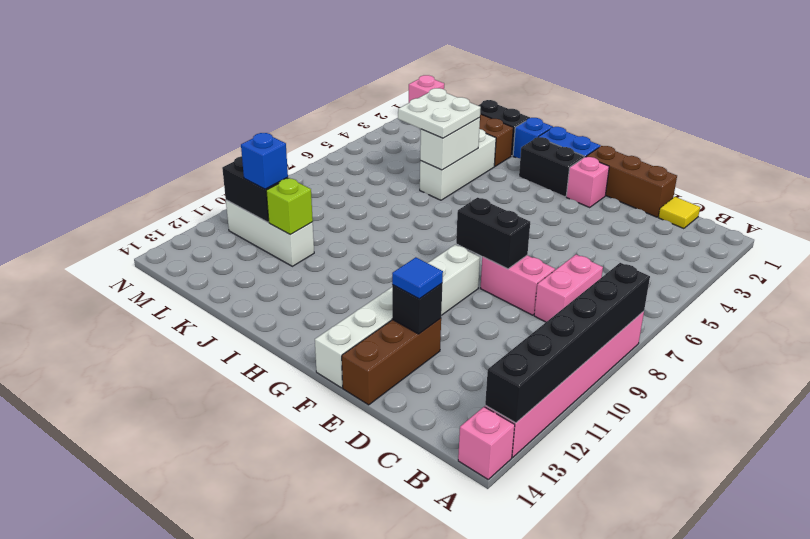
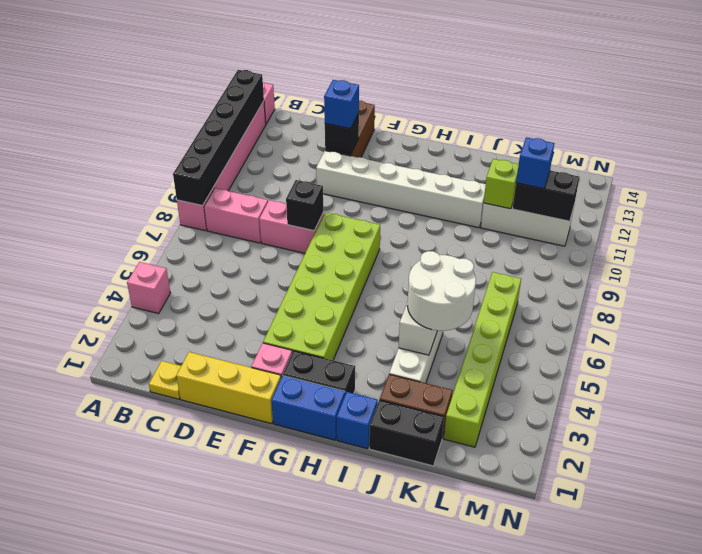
yellow tile C1 level 1 -> yellow plate C1 level 1
pink brick C7:C8 level 1 -> pink brick B8:C8 level 1
brown brick D1:F1 level 1 -> yellow brick D1:F1 level 1
black brick E8:F8 level 2 -> black brick E8 level 2
blue tile E12 level 3 -> blue brick E12 level 3
none -> lime brick F3:G8 level 1
white brick F9:F14 level 1 -> white brick E11:J11 level 1
white plate J4:K5 level 3 -> white round brick J4:K5 level 3
none -> lime brick L2:L7 level 1
pink brick N1 level 1 -> pink brick A4 level 1

